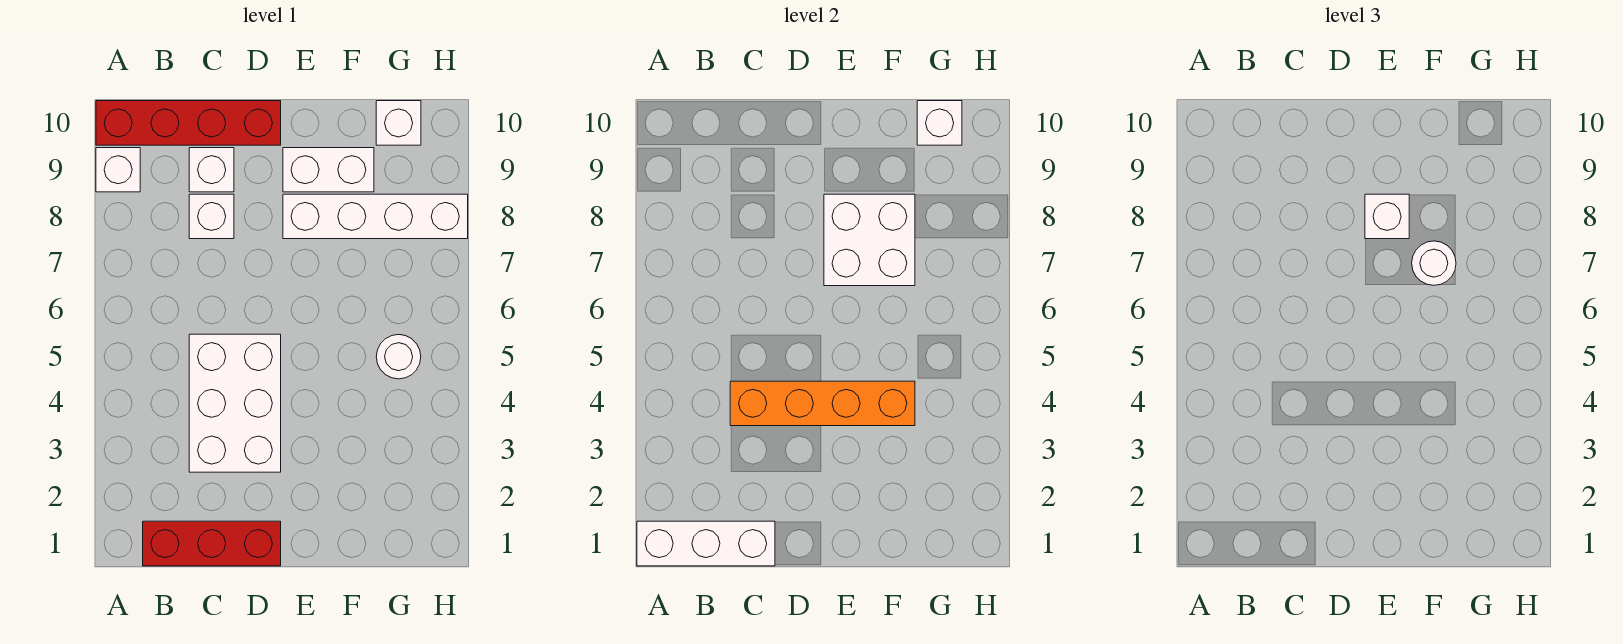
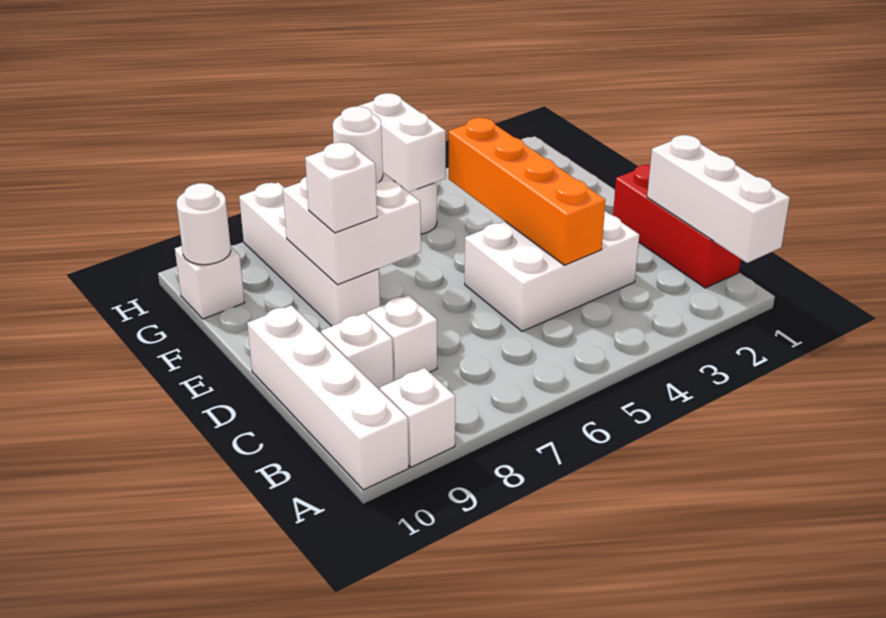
red brick A10:D10 level 1 -> white brick A10:D10 level 1
white brick E9:F9 level 1 -> white brick G5:H5 level 2
white brick G10 level 2 -> white round brick G10 level 2

